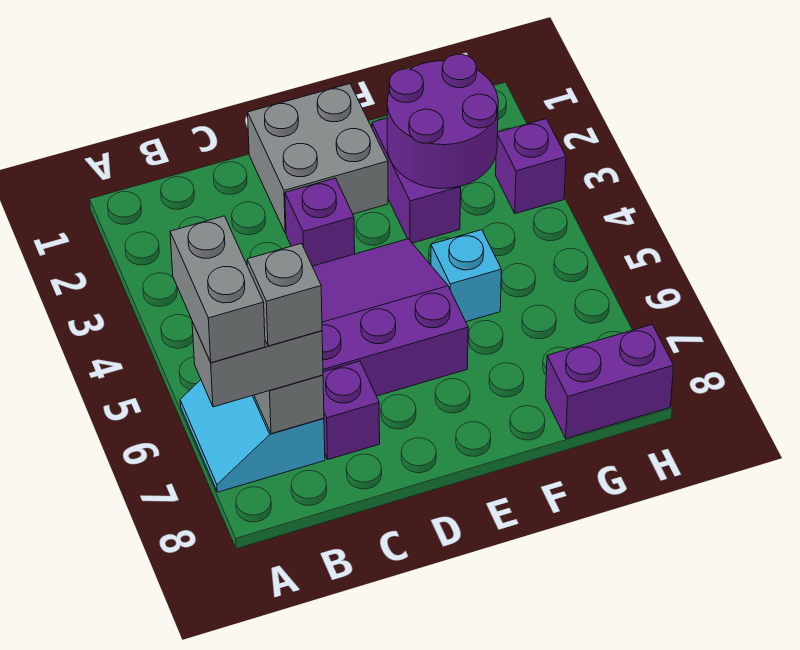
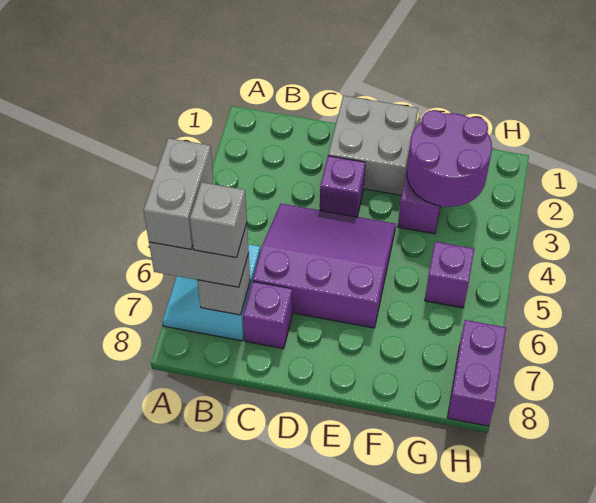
cyan brick F5 level 1 -> none
purple brick G8:H8 level 1 -> purple brick H7:H8 level 1
purple brick H3 level 1 -> purple brick G5 level 1

